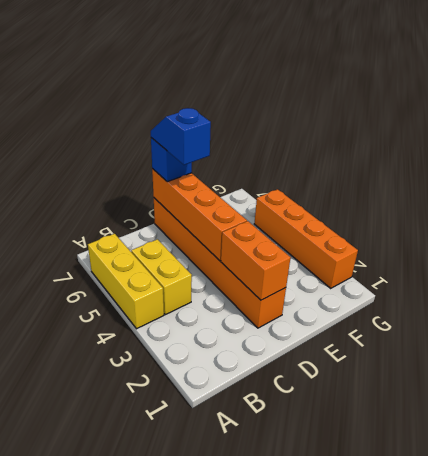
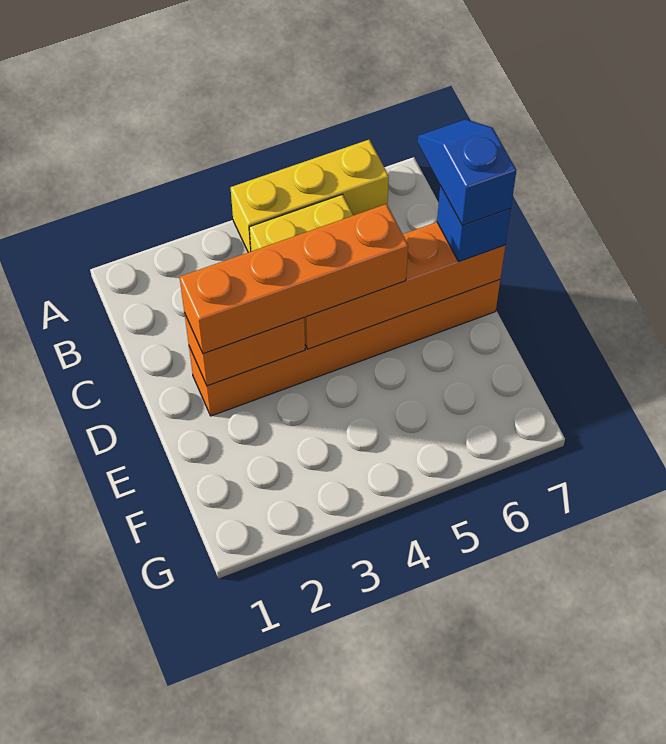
blue slope D6:D7 level 4 top 6 -> blue slope C7:D7 level 4 top D
orange brick G2:G5 level 1 -> orange brick D2:D5 level 3

